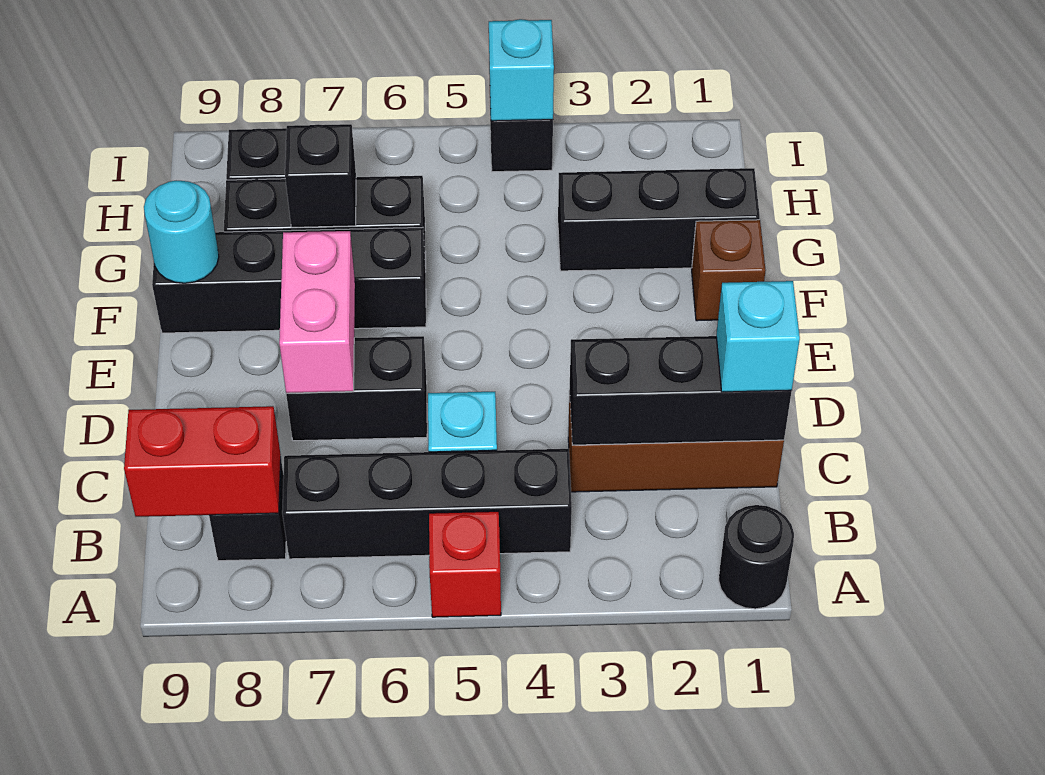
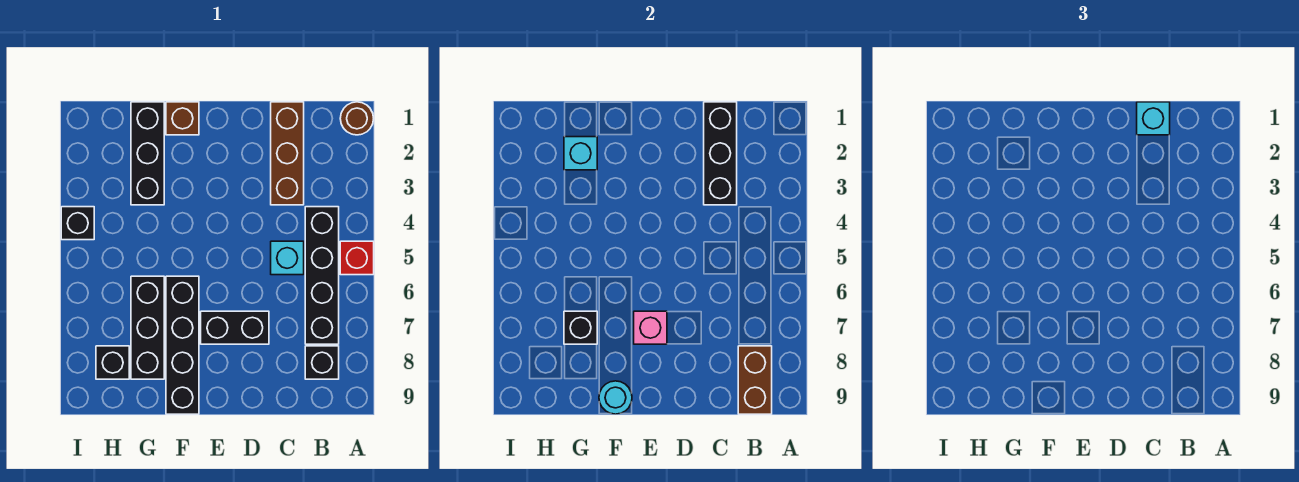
black round brick A1 level 1 -> brown round brick A1 level 1
red brick B8:B9 level 2 -> brown brick B8:B9 level 2
black brick D6:D7 level 1 -> black brick D7:E7 level 1
pink brick D7:E7 level 2 -> pink brick E7 level 2
cyan brick I4 level 2 -> cyan brick G2 level 2

